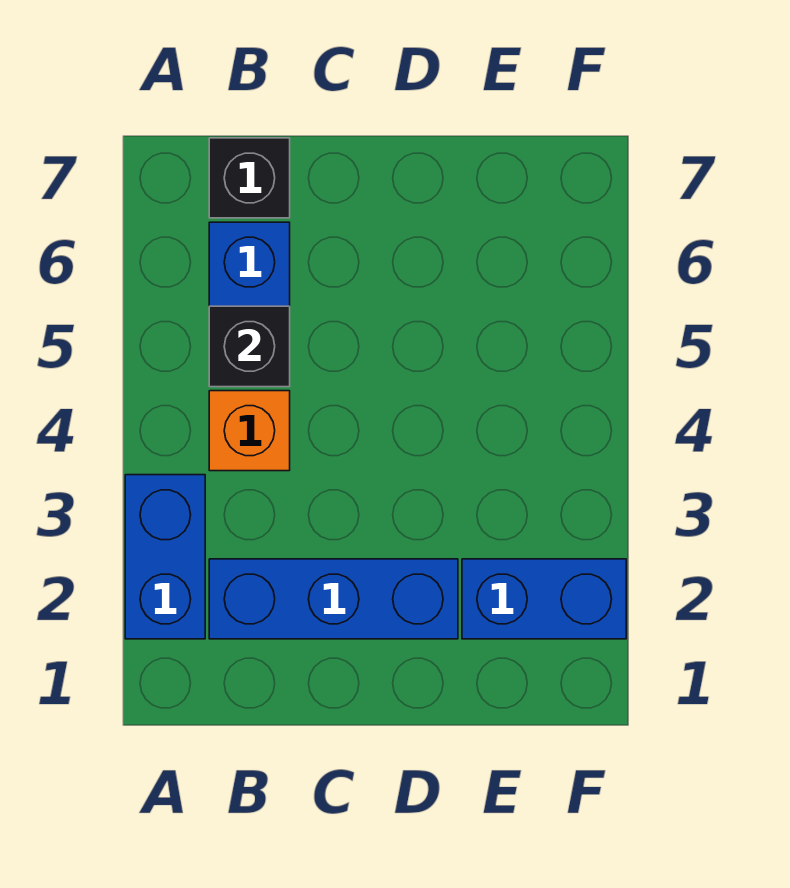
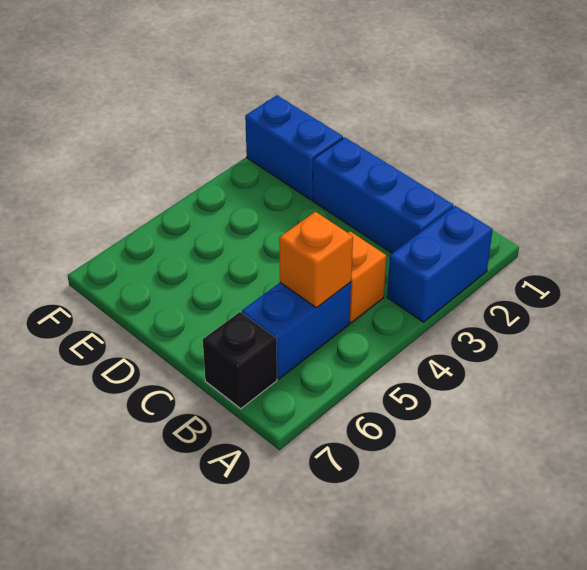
black brick B5 level 2 -> orange brick B5 level 2

